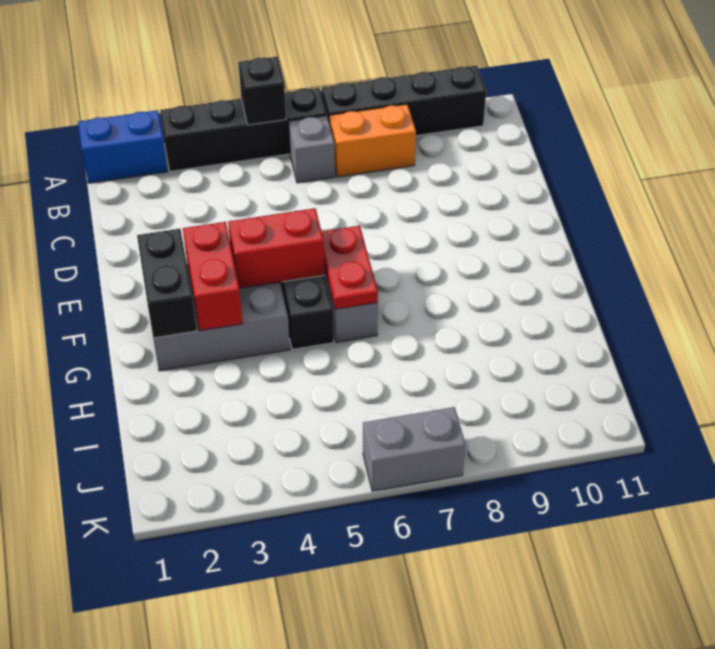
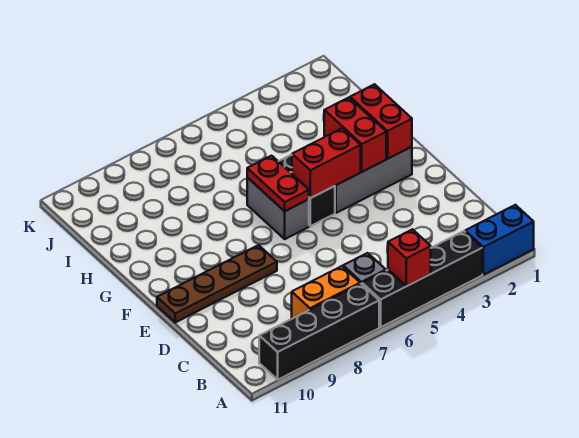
black brick A5 level 2 -> red brick A5 level 2
none -> brown plate E8:E11 level 1
black brick F2:G2 level 2 -> red brick F2:G2 level 2
grey brick K6:K7 level 1 -> none

